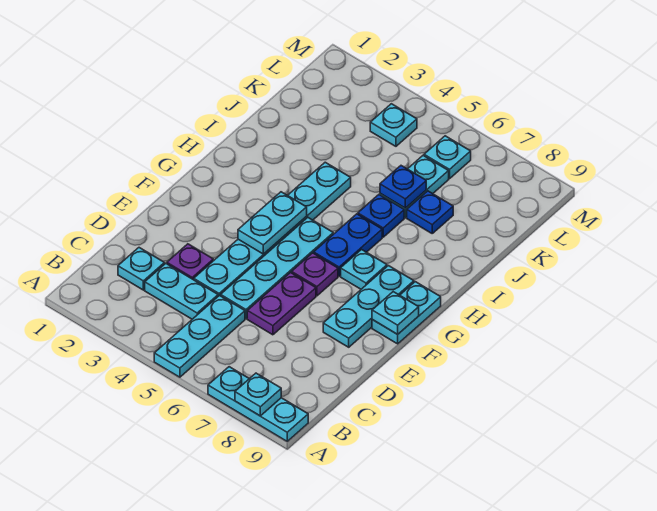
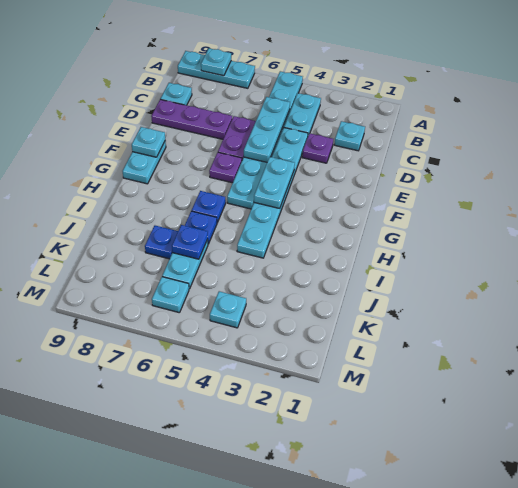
cyan plate C3:C4 level 1 -> cyan plate B4:C4 level 1
none -> purple plate D7:D9 level 1
cyan plate E8:G8 level 1 -> cyan plate C5:E5 level 2
blue plate G6:H6 level 1 -> blue plate H6 level 1
cyan plate G7 level 1 -> cyan plate C9 level 1

